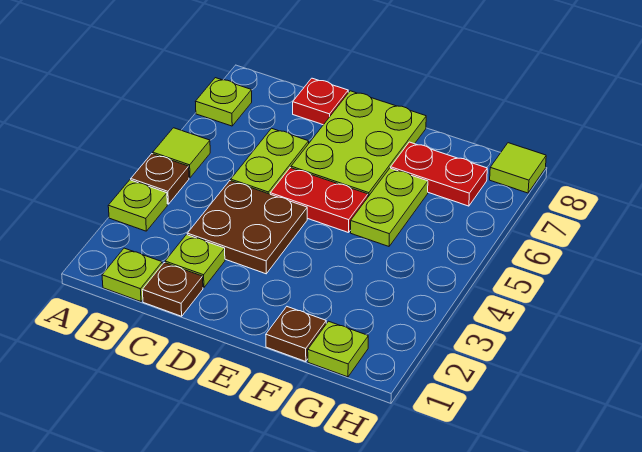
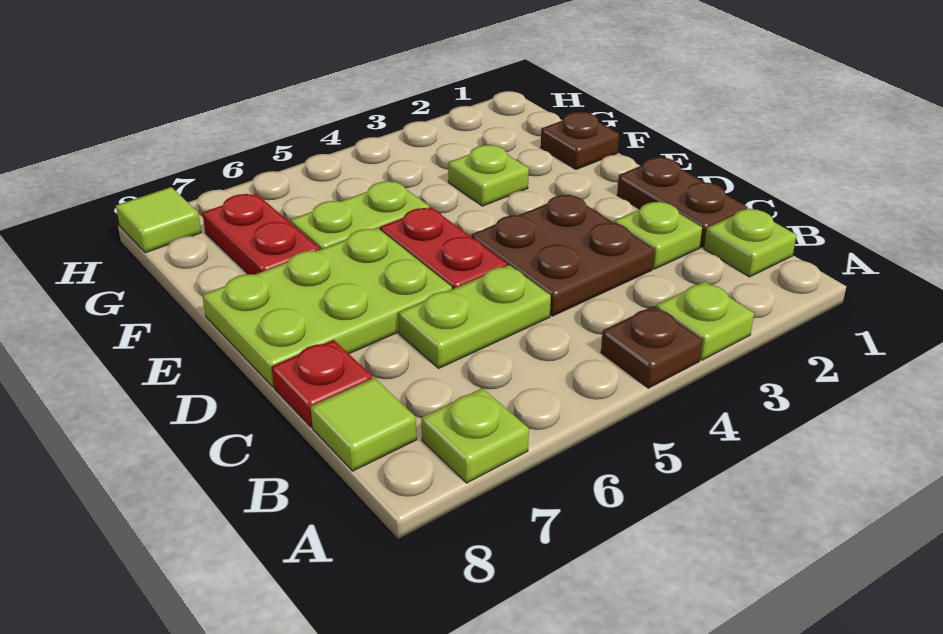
lime tile A5 level 1 -> lime tile B8 level 1
brown plate C1 level 1 -> brown plate C1:D1 level 1
lime plate G1 level 1 -> lime plate F3 level 1

